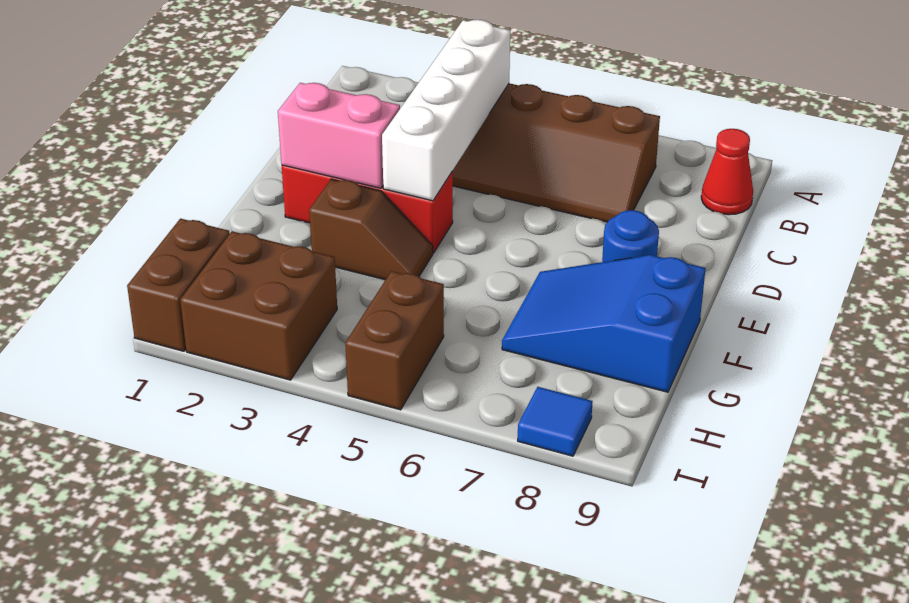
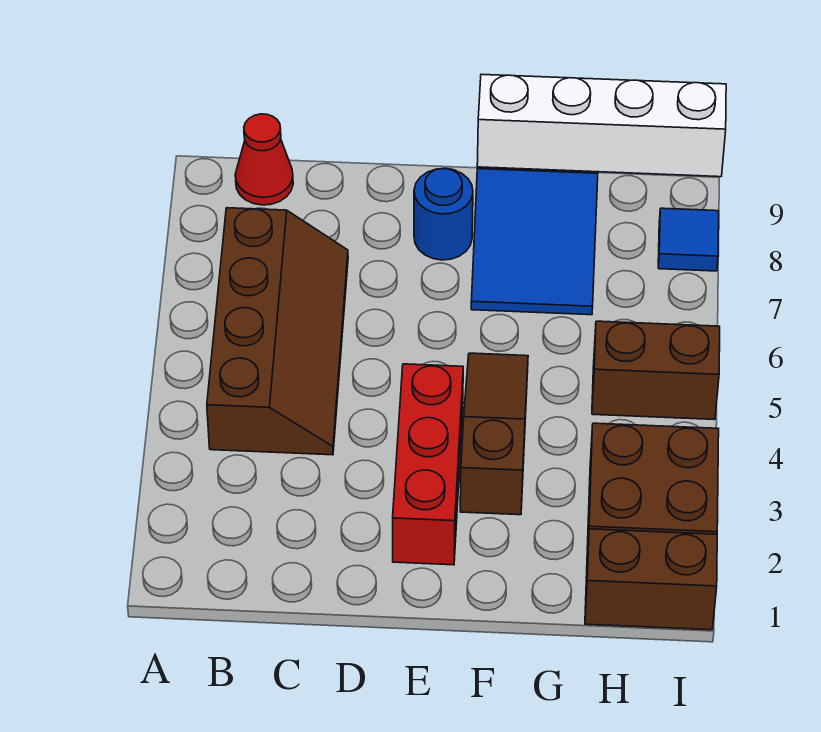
white brick B4:E4 level 2 -> white brick F9:I9 level 2
pink brick E2:E3 level 2 -> none
brown slope F3:F4 level 1 top 3 -> brown slope F3:F5 level 1 top 3

